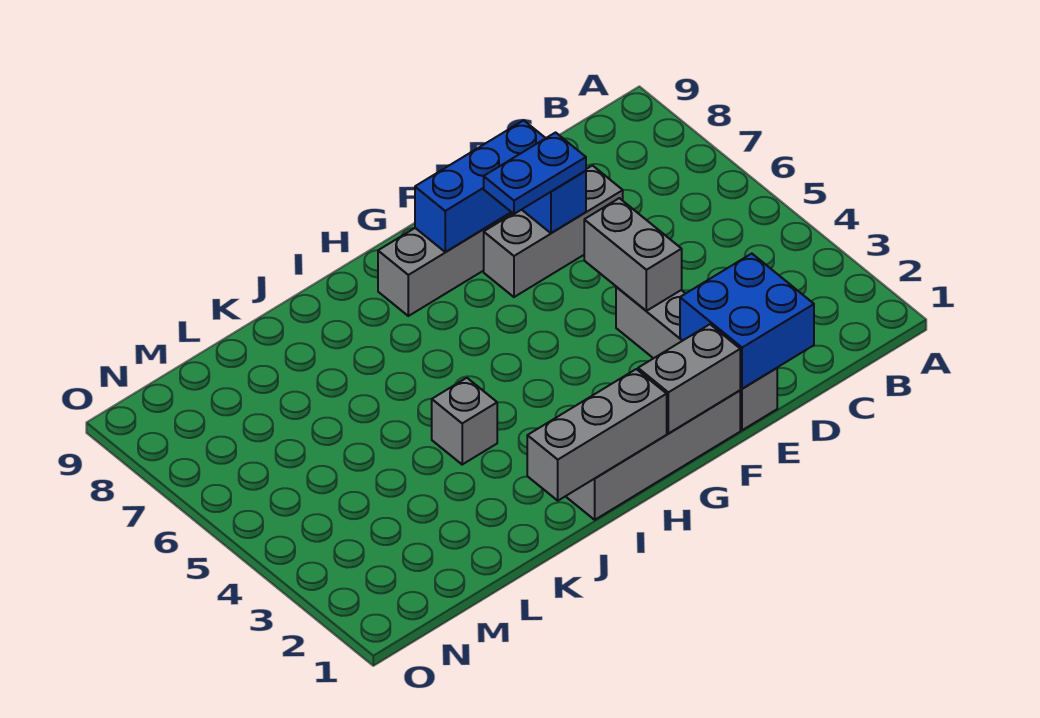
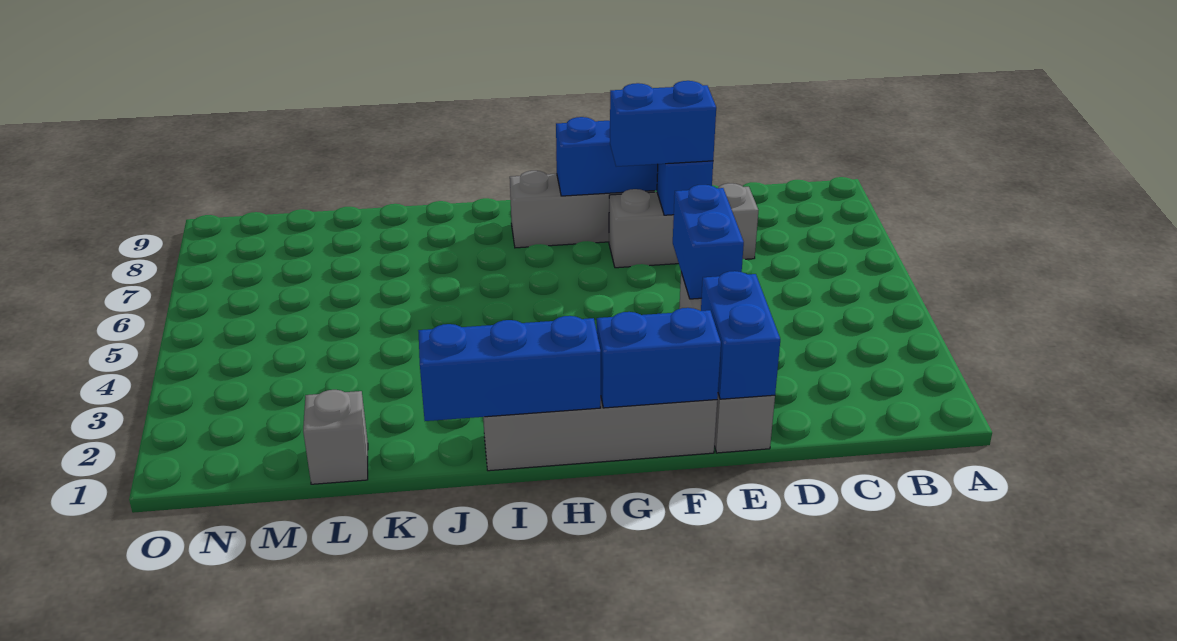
blue brick D1:E2 level 2 -> blue brick E1:E2 level 2
grey brick E4:E5 level 2 -> blue brick E4:E5 level 2
blue plate E7:F7 level 3 -> blue brick E7:F7 level 3
grey brick F1:G1 level 2 -> blue brick F1:G1 level 2
grey brick H1:J1 level 2 -> blue brick H1:J1 level 2
grey brick J4 level 1 -> grey brick L1 level 1

